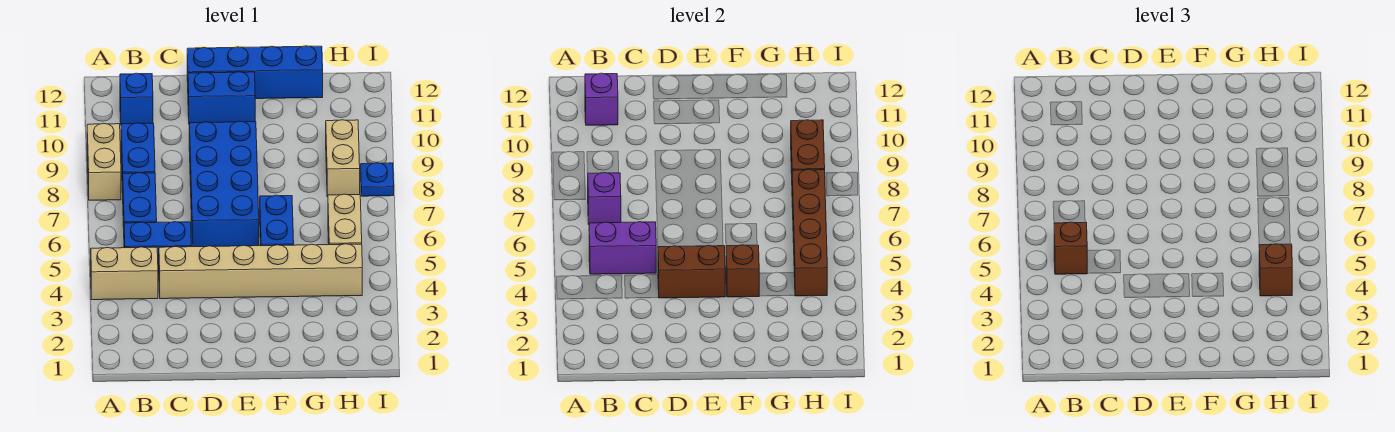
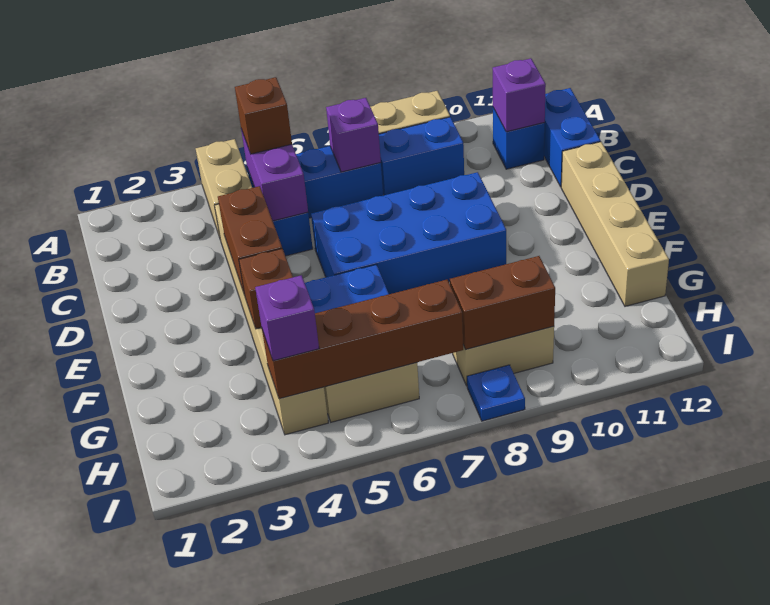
blue brick D11:E11 level 1 -> blue brick B12:C12 level 1
blue brick D12:G12 level 1 -> tan brick D12:G12 level 1
brown brick H4 level 3 -> purple brick H4 level 3

